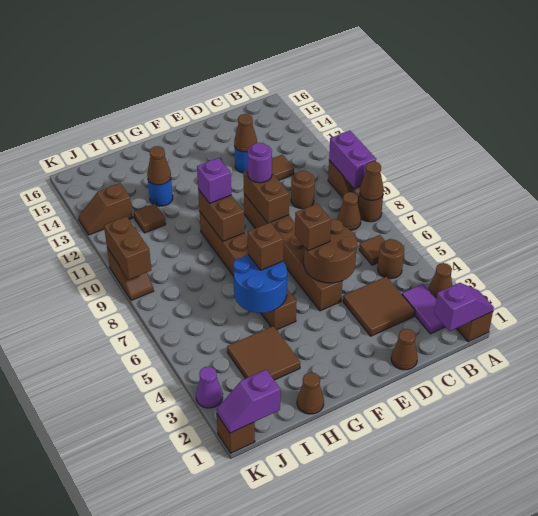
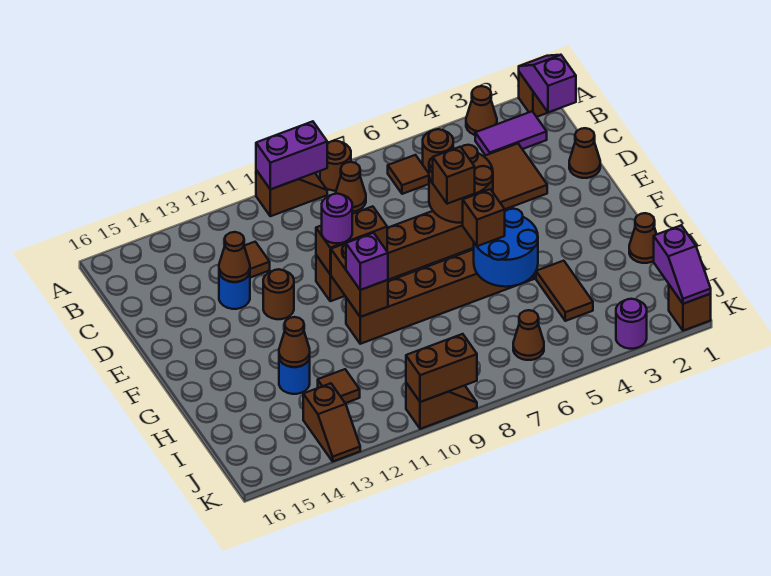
brown cone A8 level 2 -> brown cone J6 level 1
brown round brick C10 level 1 -> brown round brick E12 level 1
brown brick G9:G10 level 2 -> brown brick F10:G10 level 2
brown tile H3:I4 level 1 -> brown tile H4:I4 level 1
purple cone K3 level 1 -> purple round brick K3 level 1

